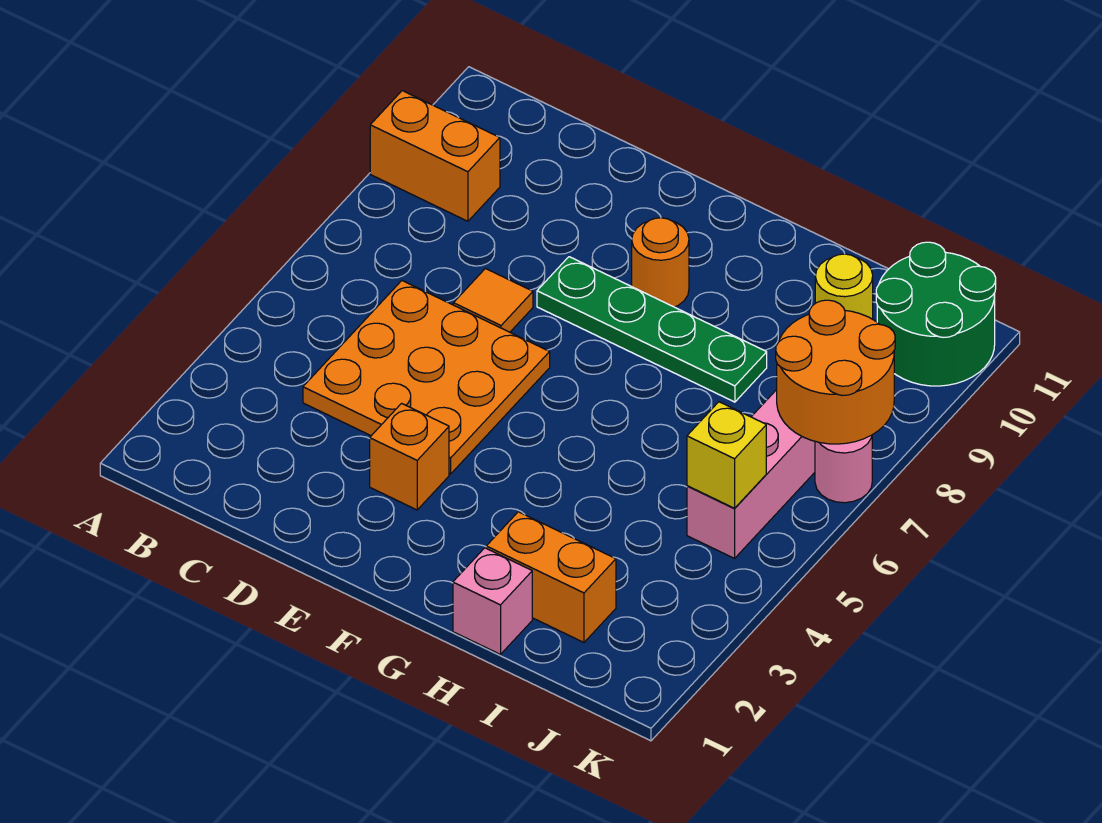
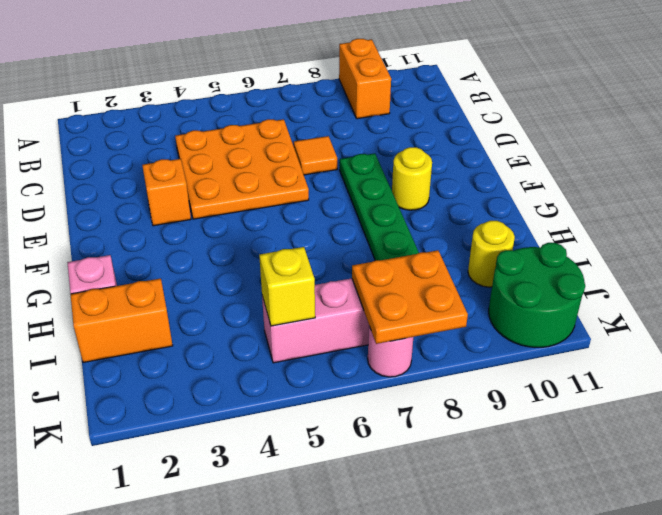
orange round brick F9 level 1 -> yellow round brick F9 level 1
orange brick H2:I2 level 1 -> orange brick I1:I2 level 1
orange round brick J7:K8 level 2 -> orange plate J7:K8 level 2

